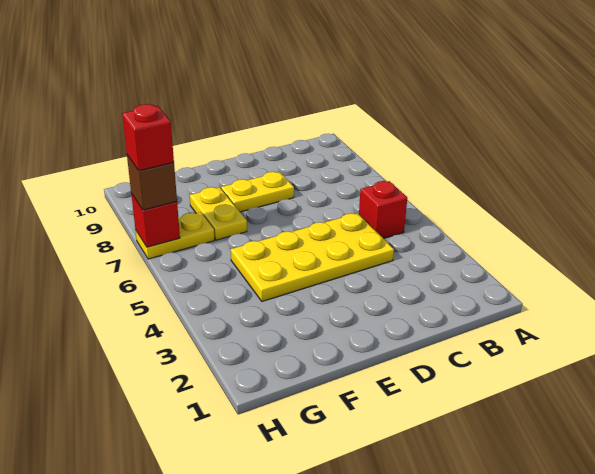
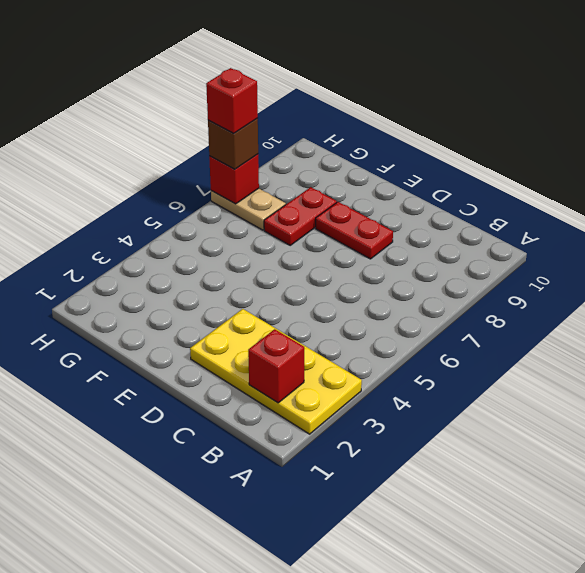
red brick B5 level 1 -> red brick B2 level 2
yellow plate C4:F5 level 1 -> yellow plate A2:D3 level 1
yellow plate D8:E8 level 1 -> red plate D8:E8 level 1
yellow plate F7:F8 level 1 -> red plate F7:F8 level 1
yellow plate G7:H7 level 1 -> tan plate G7:H7 level 1

